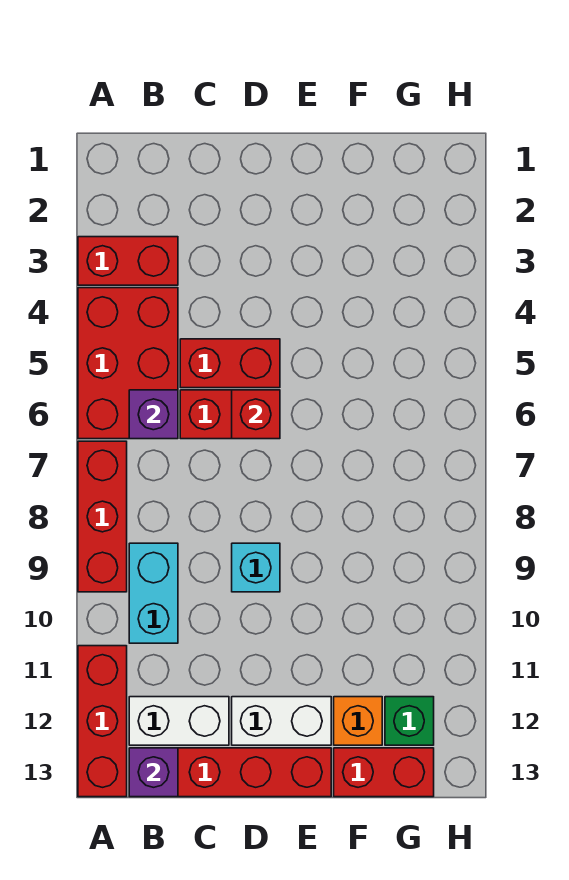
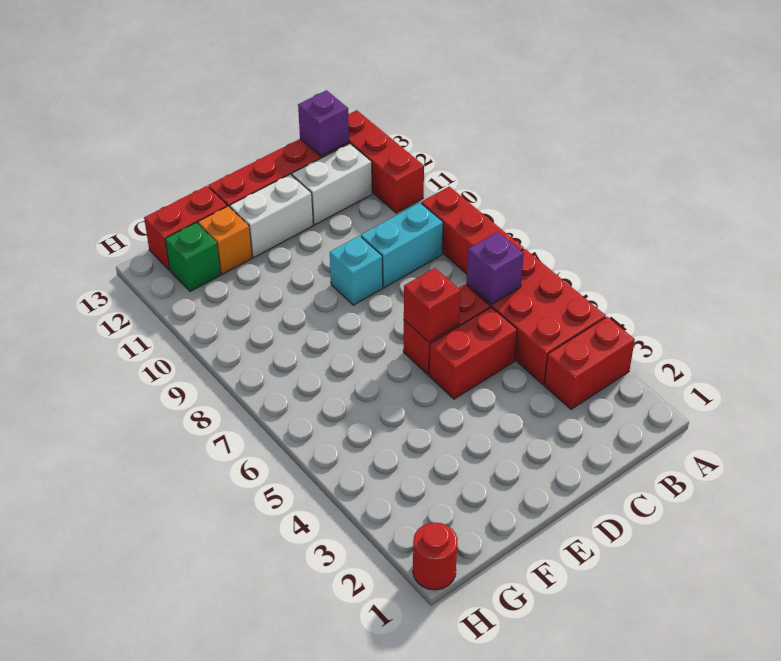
cyan brick B9:B10 level 1 -> cyan brick B9:C9 level 1
none -> red round brick H1 level 1

